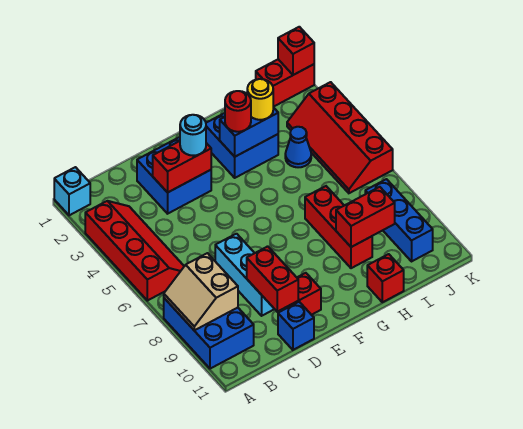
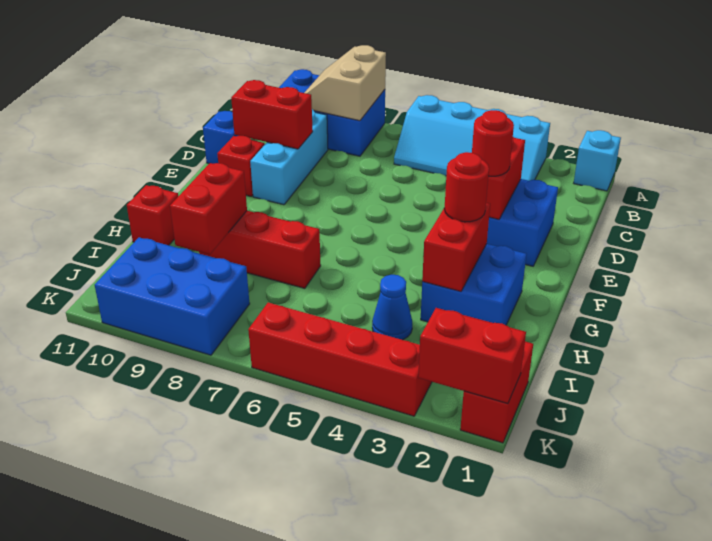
red slope A3:B6 level 1 top A -> cyan slope A3:B6 level 1 top A
tan slope A8:B9 level 2 top B -> tan slope A8:B9 level 2 top 8
cyan brick D7:D9 level 1 -> cyan brick C9:E9 level 1
cyan round brick E3 level 3 -> red round brick E3 level 3
blue brick G3:H3 level 2 -> red brick G3:H3 level 2
yellow round brick H3 level 3 -> none
blue brick J8:J10 level 1 -> blue brick J8:K10 level 1
red brick K1 level 2 -> red brick K1:K2 level 2

